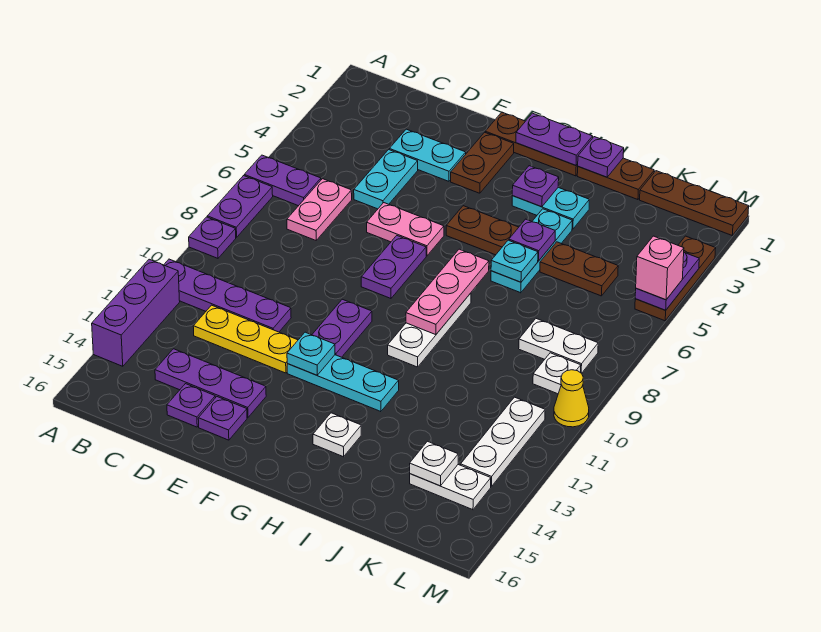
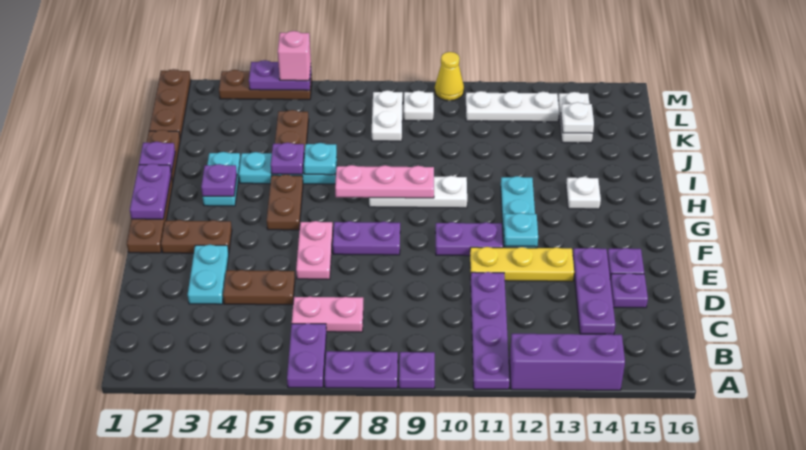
yellow plate C12:E12 level 1 -> yellow plate E11:E13 level 1
cyan plate D4:D5 level 1 -> brown plate D4:D5 level 1

